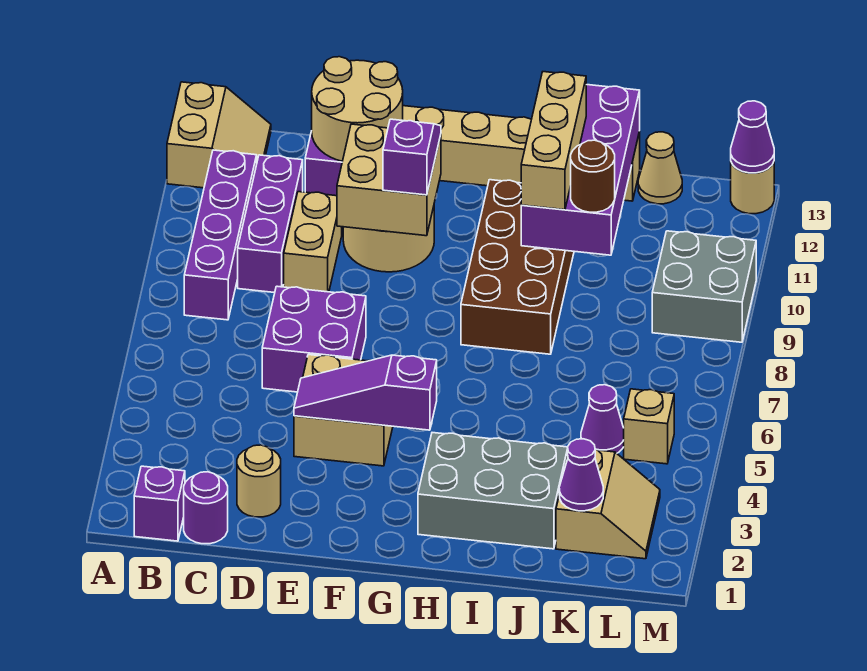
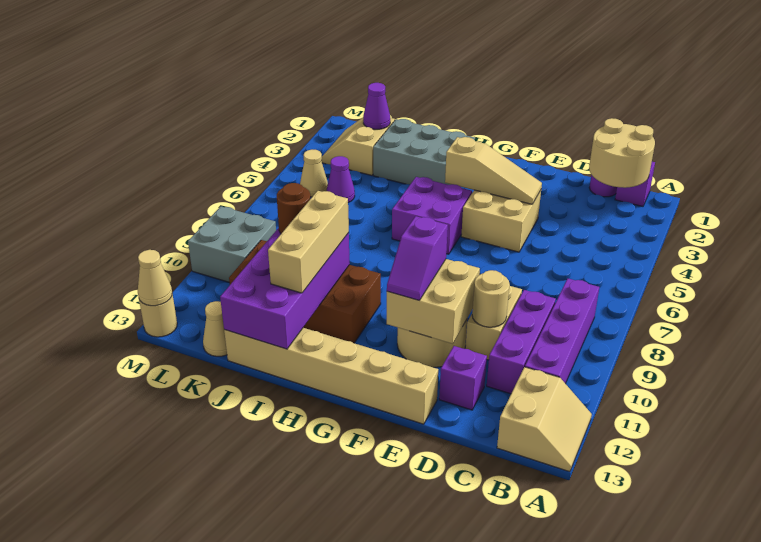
tan slope A12:B13 level 1 top A -> tan slope A12:B13 level 1 top B
tan round brick D2 level 1 -> tan round brick D10 level 2
purple brick D6:E7 level 1 -> purple brick G5:H6 level 1
tan round brick D12:E13 level 2 -> tan round brick B1:C2 level 2
purple slope E4:G4 level 2 top G -> tan slope E4:G4 level 2 top G
brown brick H8:I11 level 1 -> brown brick H10:K11 level 1
tan brick L5 level 1 -> tan cone L5 level 1
purple cone M13 level 2 -> tan cone M13 level 2

